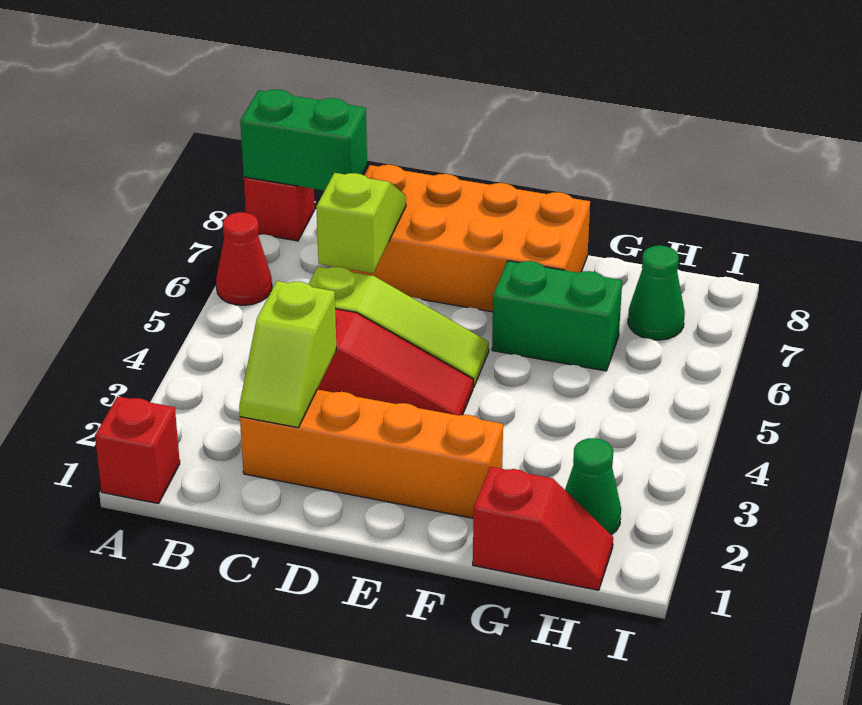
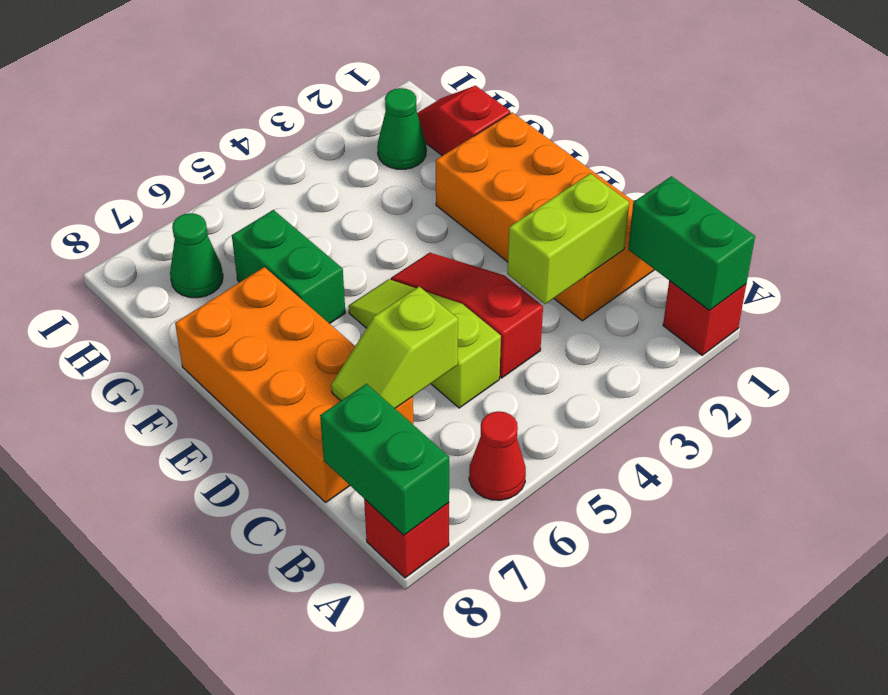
none -> green brick A1:B1 level 2
orange brick C2:F2 level 1 -> orange brick C1:F2 level 1
lime slope C2:C3 level 2 top 3 -> lime brick C2:C3 level 2

